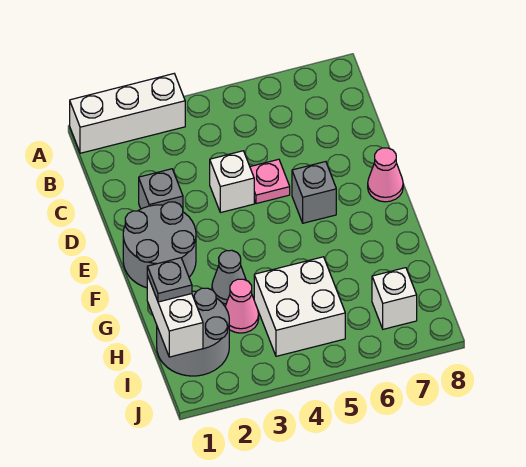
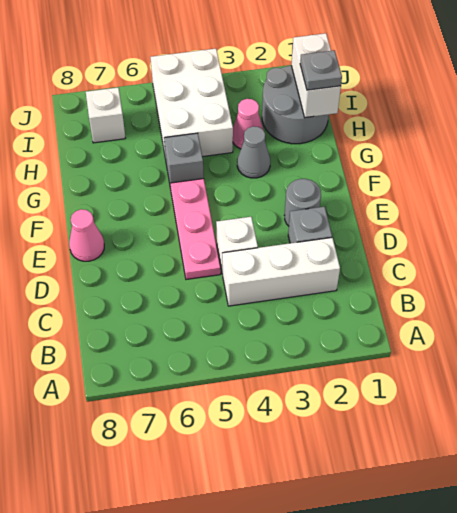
white brick A1:A3 level 1 -> white brick C2:C4 level 1
pink plate D5 level 1 -> pink plate D5:F5 level 1
grey round brick E1:F2 level 1 -> grey round brick E2 level 1
grey brick E6 level 1 -> grey brick G5 level 1
white brick H4:I5 level 1 -> white brick H4:J5 level 1

